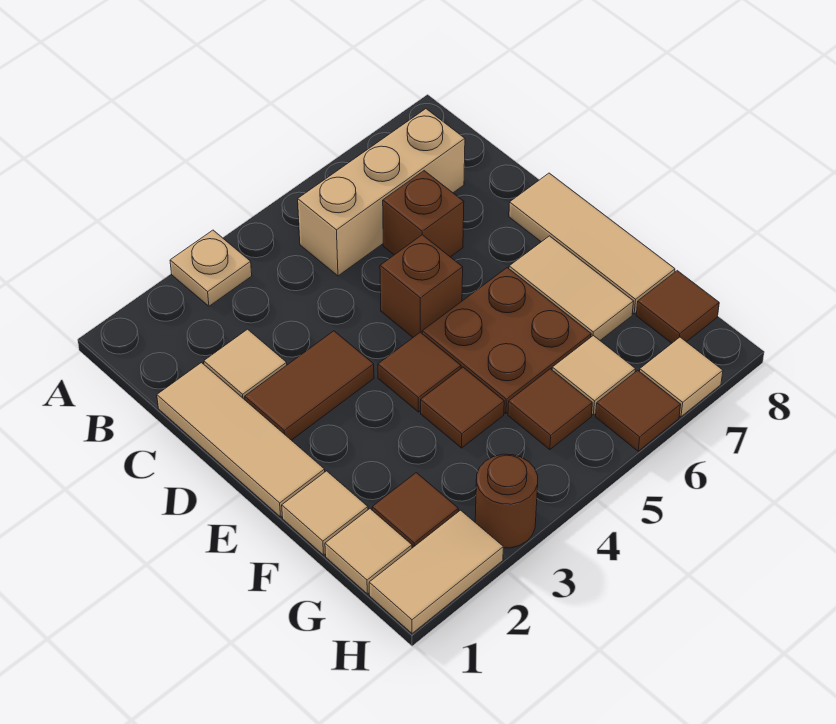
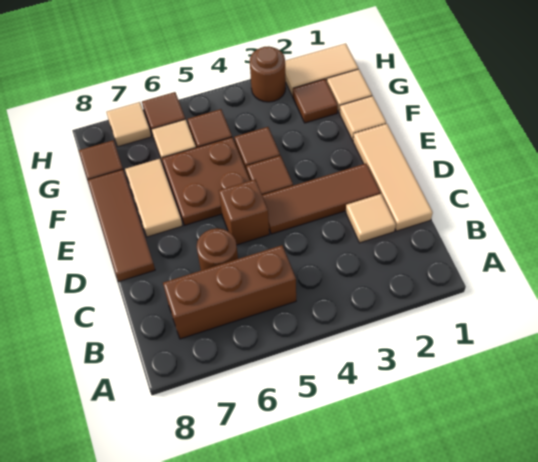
tan plate A3 level 1 -> none
tan brick B5:B7 level 1 -> brown brick B5:B7 level 1
brown brick C6 level 1 -> brown round brick C6 level 1
brown tile D2:D3 level 1 -> brown tile D2:D4 level 1
tan tile D8:F8 level 1 -> brown tile D8:F8 level 1

